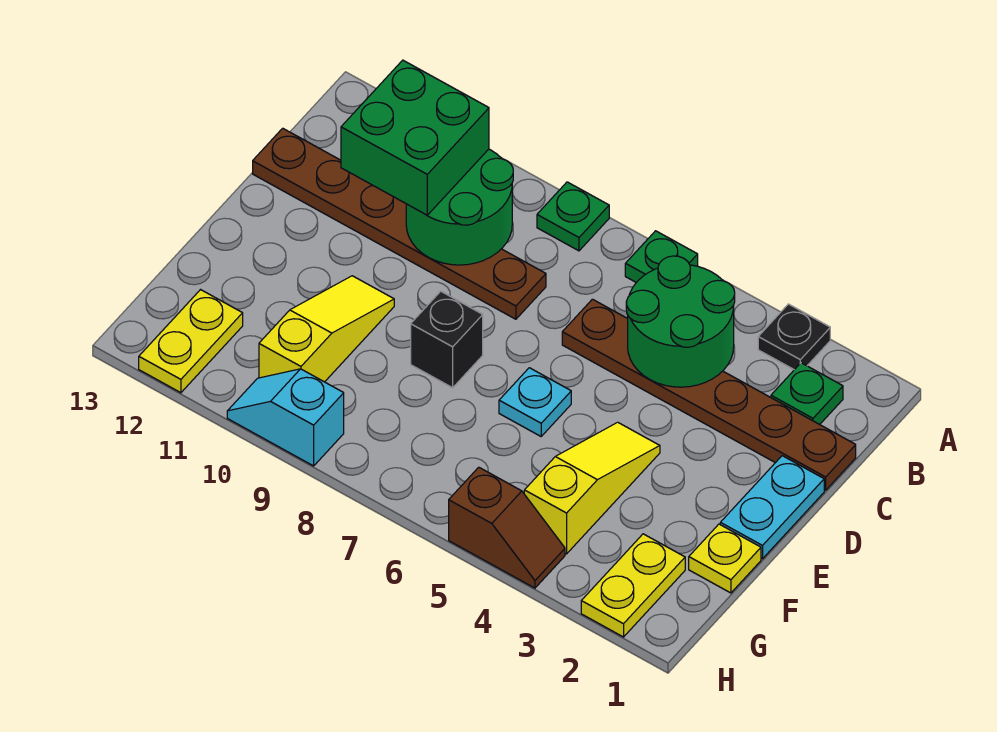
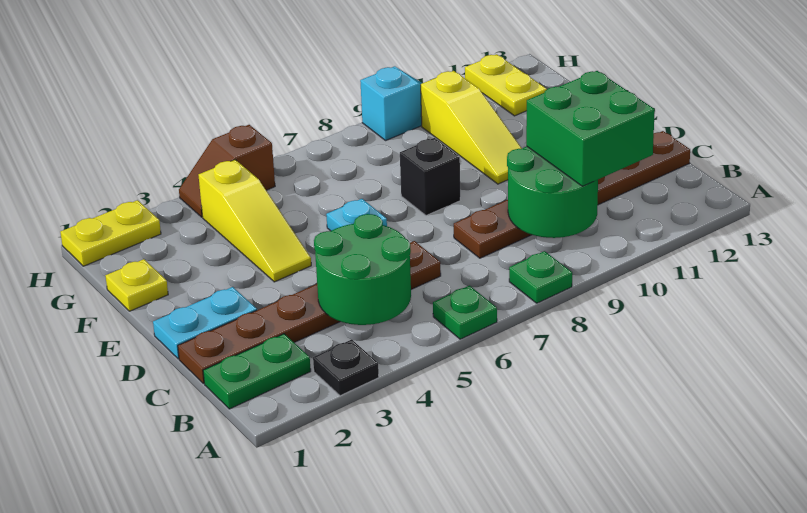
green plate B2 level 1 -> green plate B1:B2 level 1
cyan plate D1:E1 level 1 -> cyan plate D1:D2 level 1
yellow plate G2:H2 level 1 -> yellow plate H1:H2 level 1

